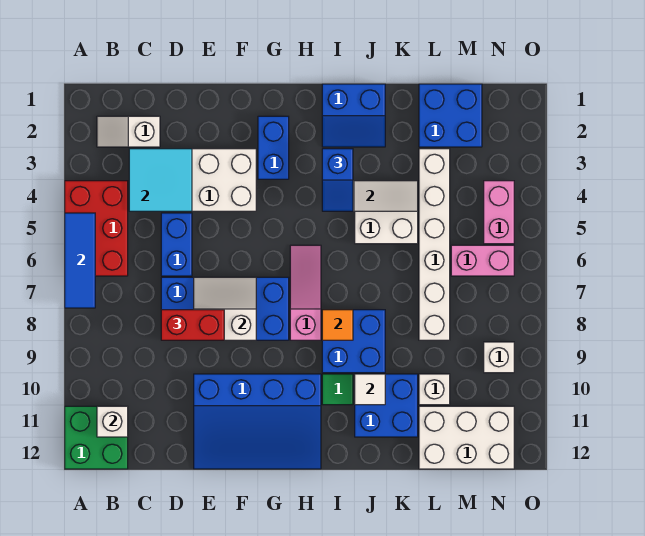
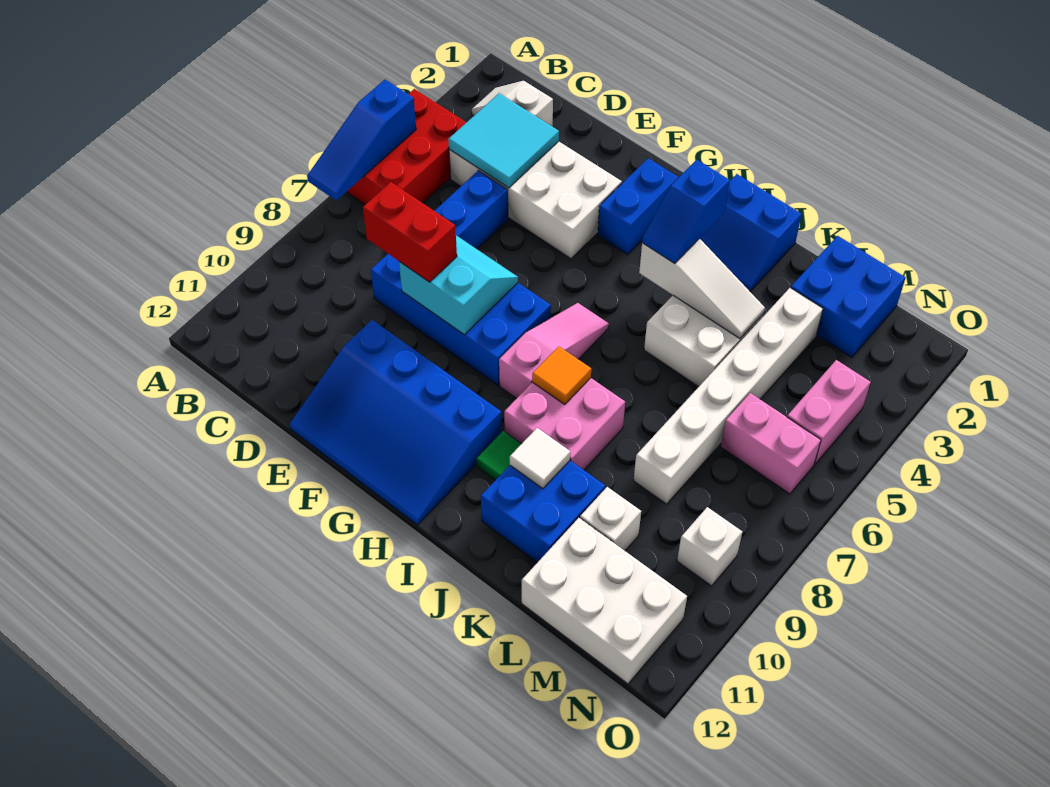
blue tile A5:A7 level 2 -> blue slope A5:A7 level 2 top 5
green brick A11:B12 level 1 -> none
white brick B11 level 2 -> none
white slope E7:F8 level 2 top 8 -> cyan slope E7:F8 level 2 top 8
blue brick I8:J9 level 1 -> pink brick I8:J9 level 1

